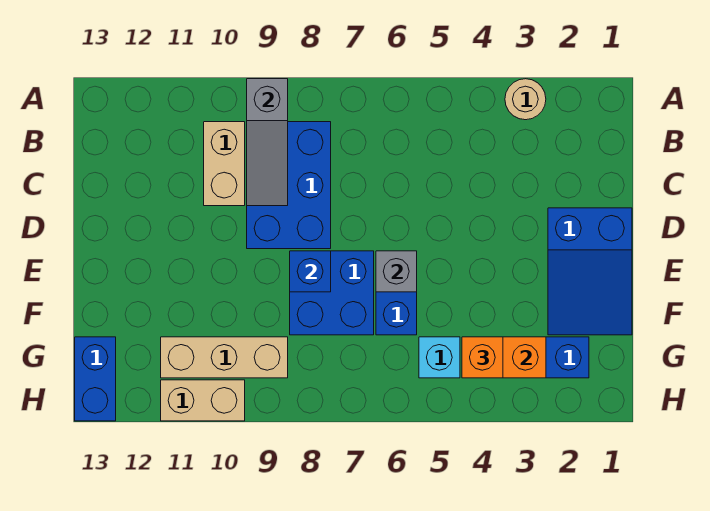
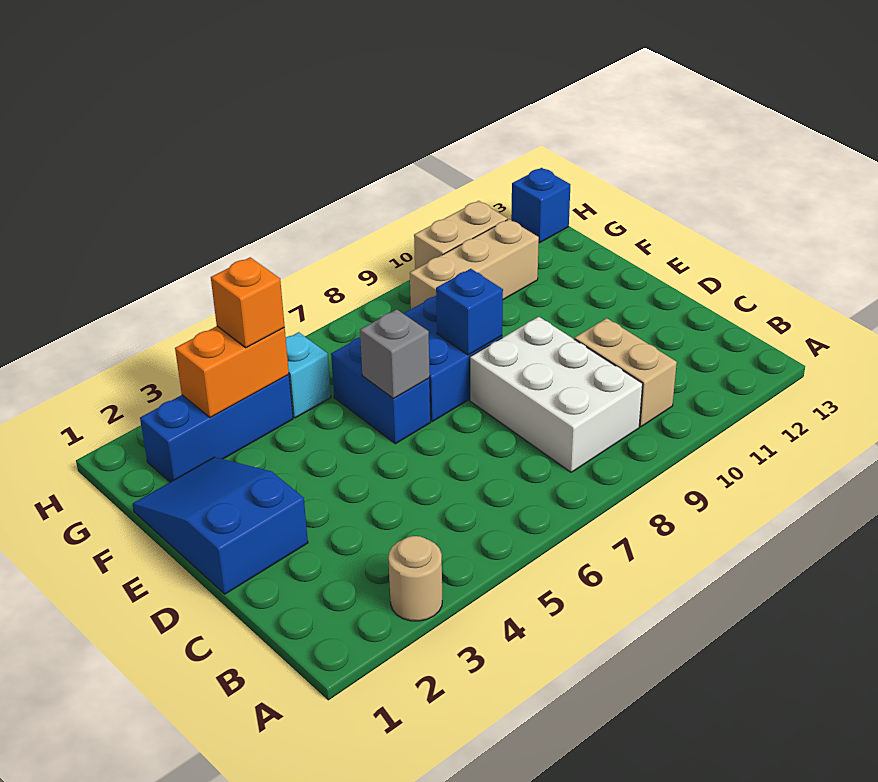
grey slope A9:C9 level 2 top A -> none
blue brick B8:D9 level 1 -> white brick B8:D9 level 1
blue brick G13:H13 level 1 -> blue brick H13 level 1

